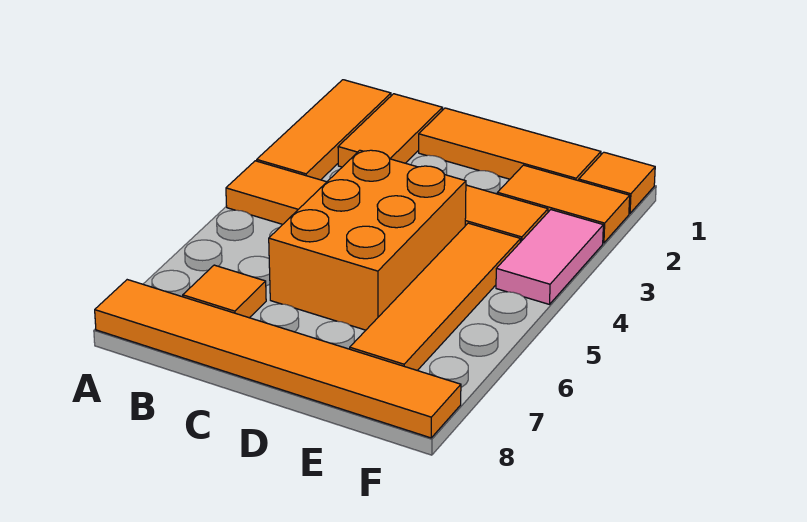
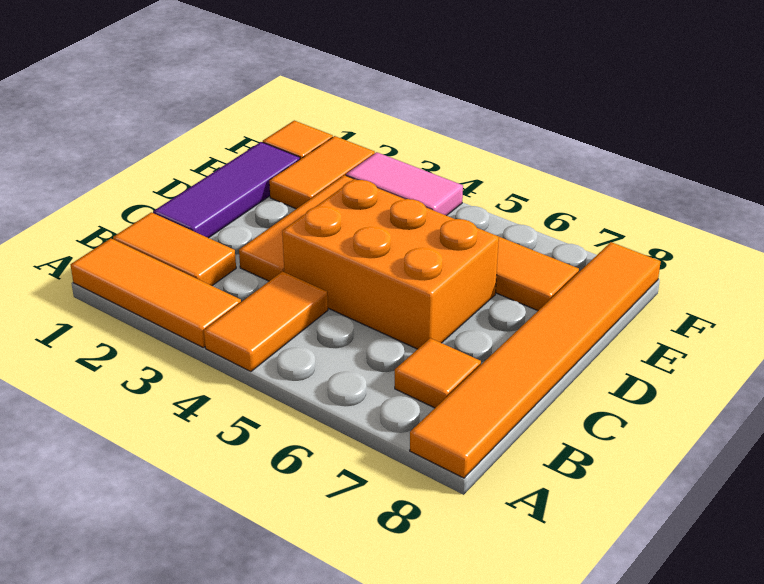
orange tile C1:E1 level 1 -> purple tile C1:E1 level 1

